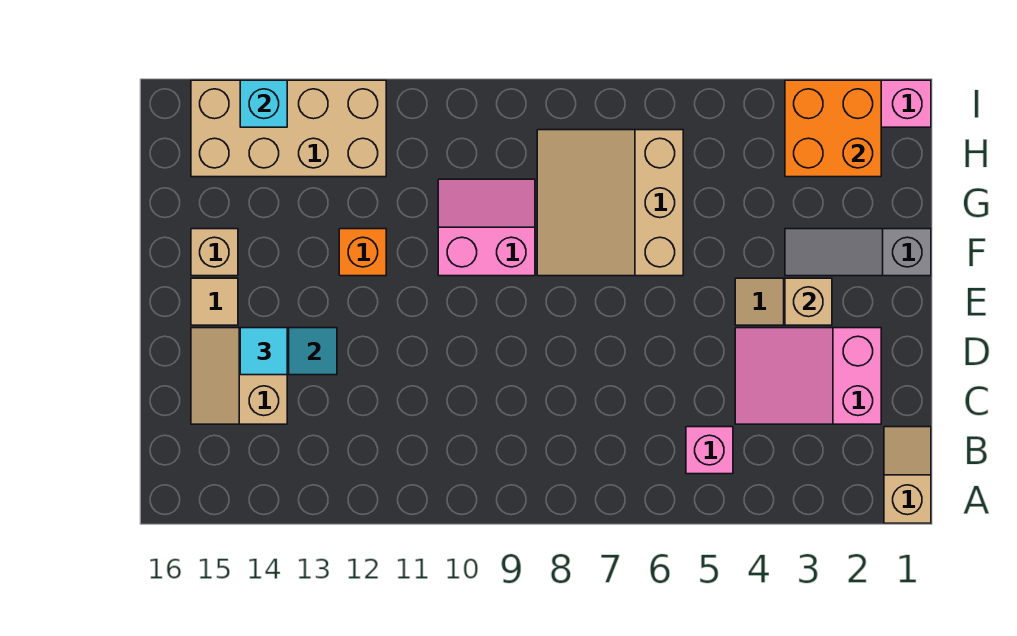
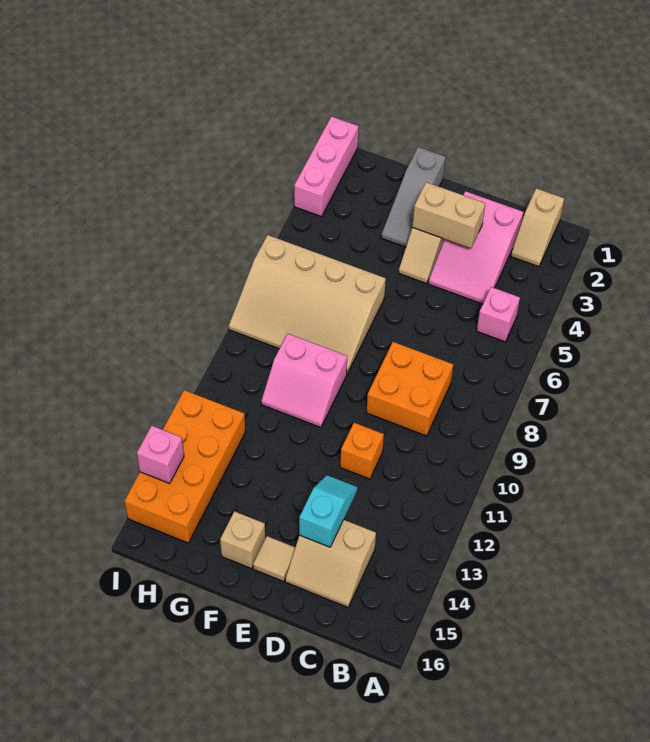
tan slope A1:B1 level 1 top A -> tan slope B1:B2 level 1 top 1
cyan tile D14 level 3 -> none
tan brick E3 level 2 -> tan brick D3:E3 level 2
tan slope F6:H8 level 1 top 6 -> tan slope F6:I8 level 1 top 6
pink slope F9:G10 level 1 top F -> pink slope F9:G10 level 1 top 9
orange brick F12 level 1 -> orange brick D11 level 1
orange brick H2:I3 level 2 -> orange brick C8:D9 level 1
tan brick H12:I15 level 1 -> orange brick H12:I15 level 1
cyan brick I14 level 2 -> pink brick I14 level 2

